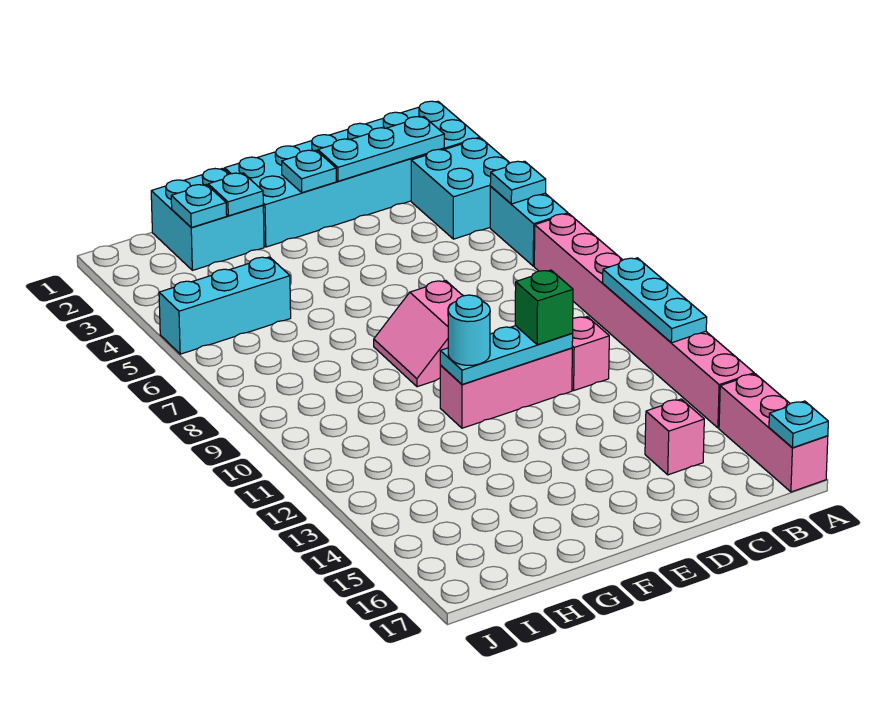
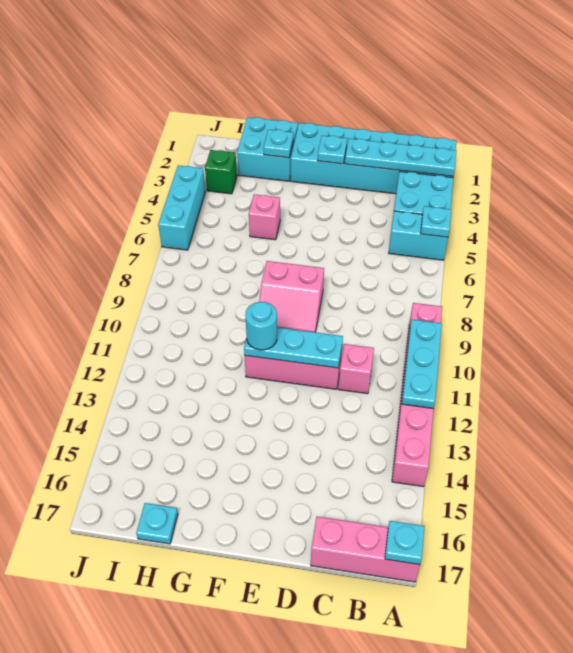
cyan brick A5:A6 level 1 -> cyan brick A5:B5 level 1
pink brick A7:A14 level 1 -> pink brick A9:A14 level 1
pink brick A15:A17 level 1 -> pink brick A17:C17 level 1
cyan plate B2:D2 level 2 -> cyan plate A2:D2 level 2
pink brick C15 level 1 -> pink brick G5 level 1
green brick D11 level 3 -> green brick I3 level 1
pink slope E8:F9 level 1 top E -> pink slope E8:F9 level 1 top 8
cyan plate H2 level 2 -> cyan plate H17 level 1
cyan brick H5:J5 level 1 -> cyan brick J4:J6 level 1

